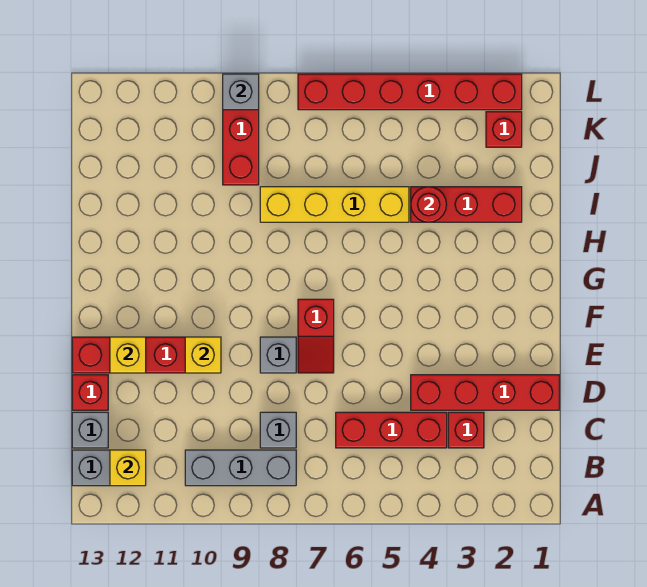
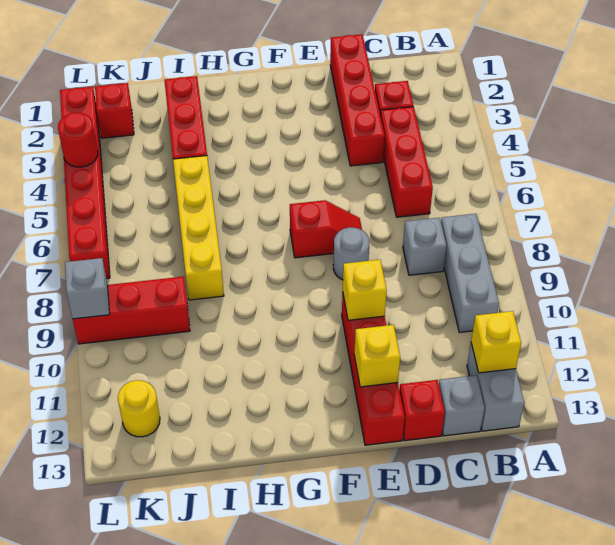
grey brick E8 level 1 -> grey round brick E8 level 1
red round brick I4 level 2 -> red round brick L4 level 2
none -> yellow round brick K12 level 1

